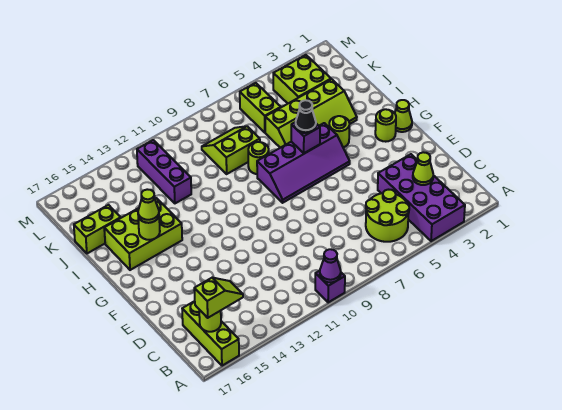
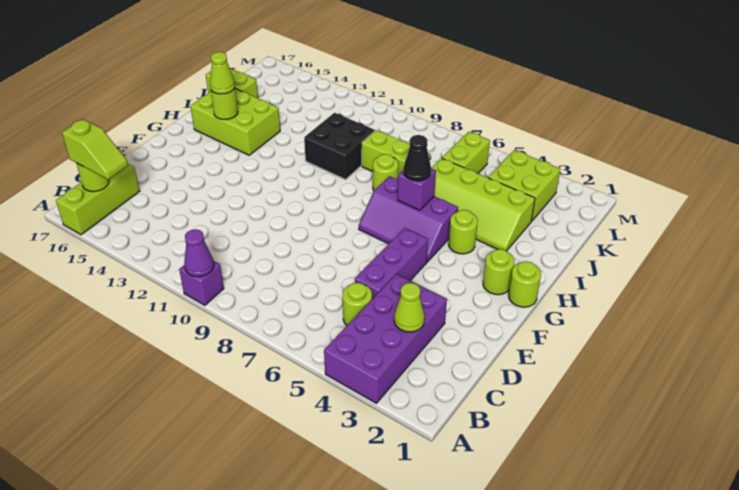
lime round brick B5:C6 level 1 -> lime round brick C5 level 1
lime cone G1 level 1 -> lime round brick G1 level 1
purple slope G5:H8 level 1 top H -> purple slope G5:H7 level 1 top H
none -> black brick I10:J11 level 1
purple brick J12:L12 level 1 -> purple brick D5:F5 level 1

